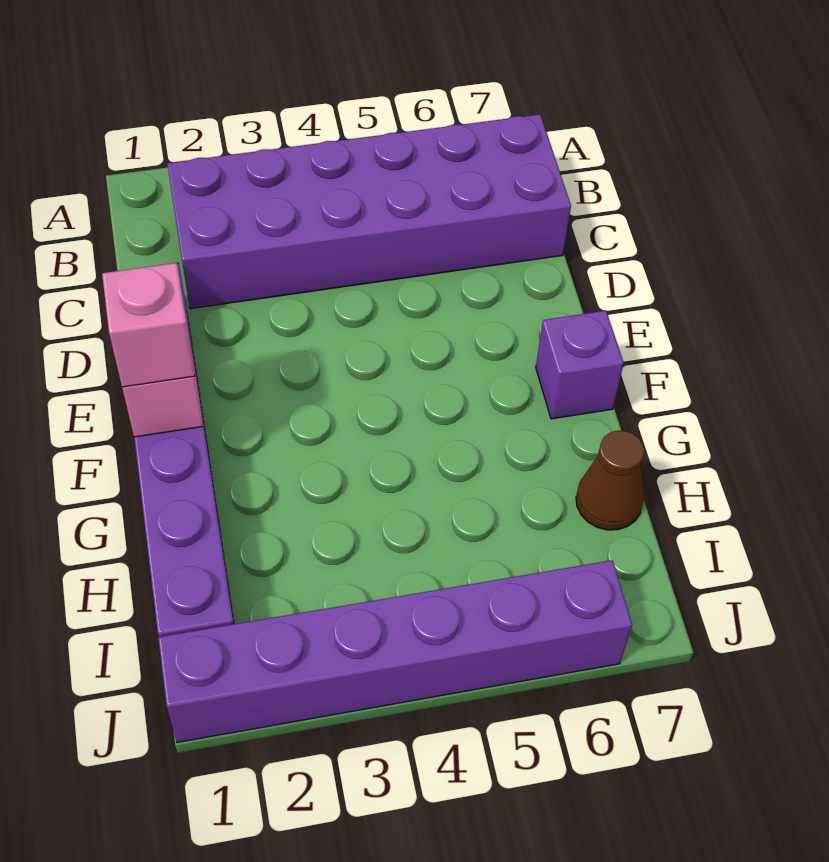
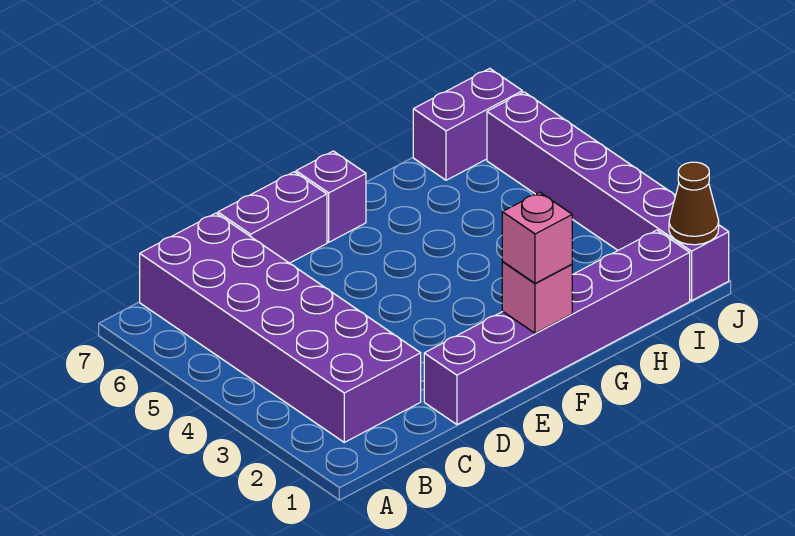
none -> purple brick D7:E7 level 1
brown cone H7 level 1 -> brown cone J1 level 2
none -> purple brick I7:J7 level 1

